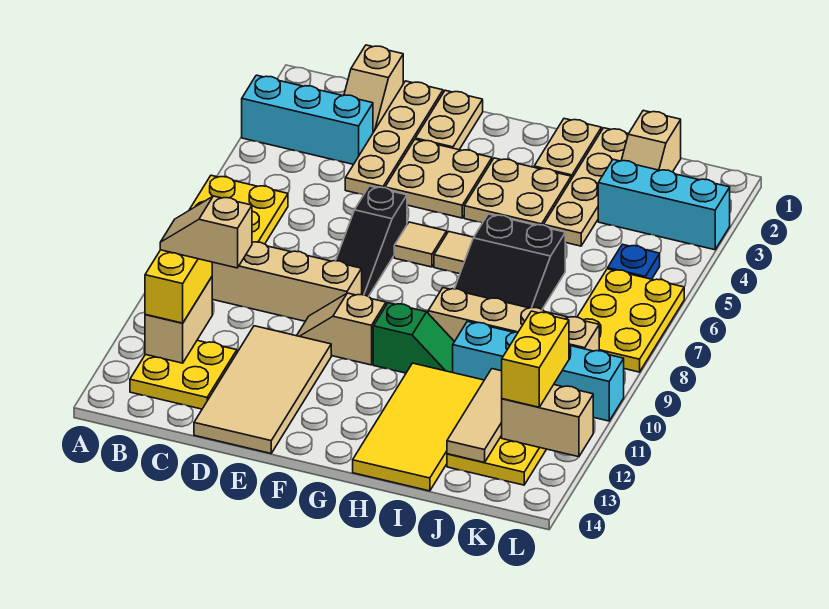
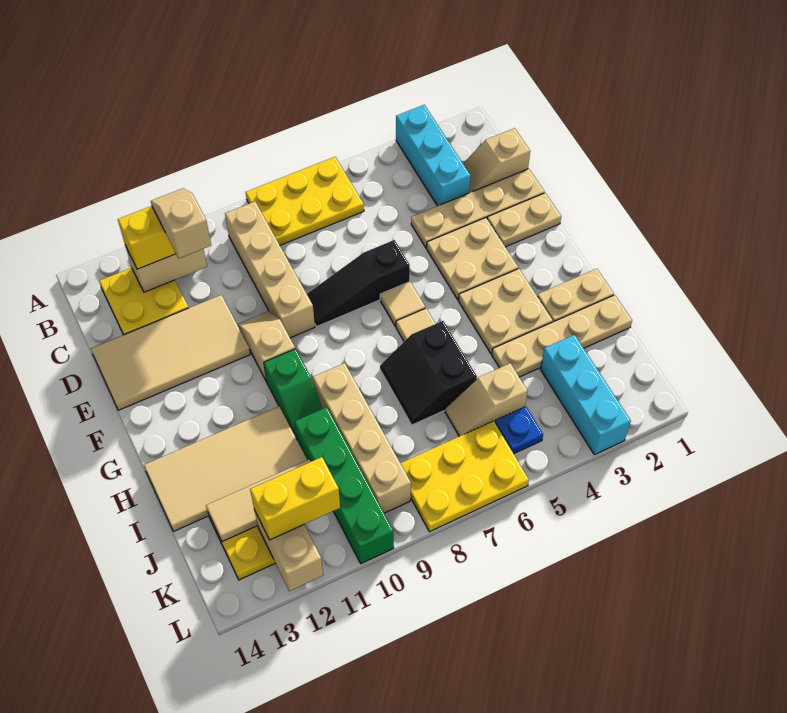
black slope H6:I8 level 1 top 6 -> black slope H6:I7 level 1 top 6
yellow tile H11:I14 level 1 -> tan tile H11:I14 level 1
cyan brick I10:L10 level 1 -> green brick I10:L10 level 1
tan slope J1:J2 level 1 top 1 -> tan slope J5:J6 level 1 top 5

